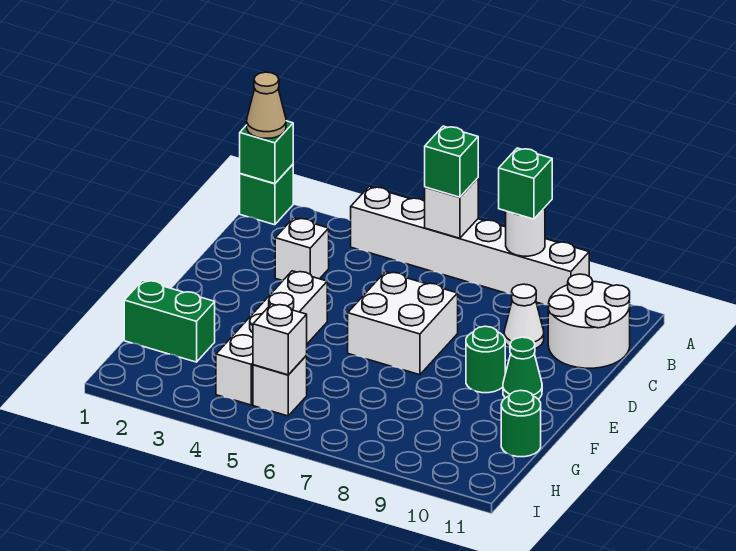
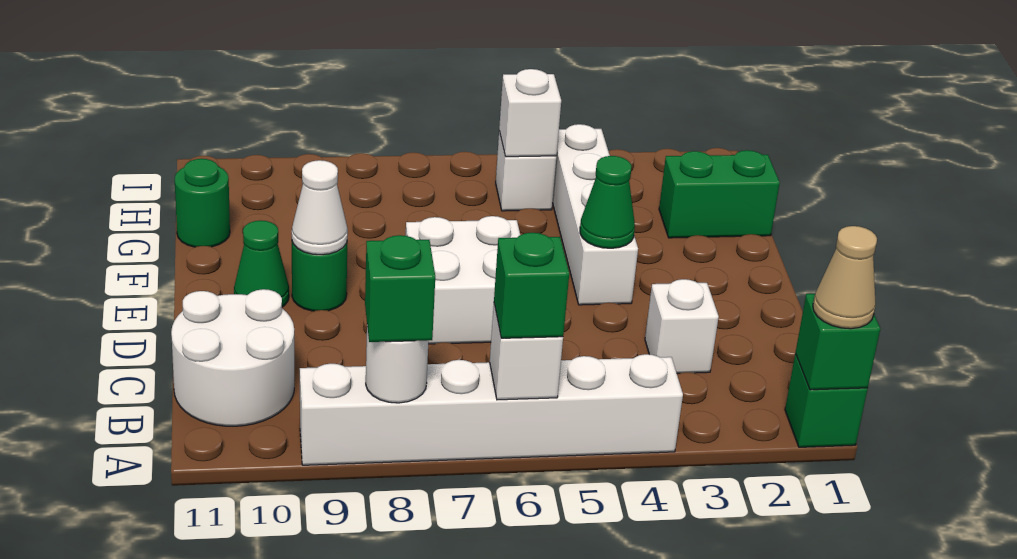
white cone C9 level 1 -> white cone E9 level 2
none -> green cone E4 level 2

